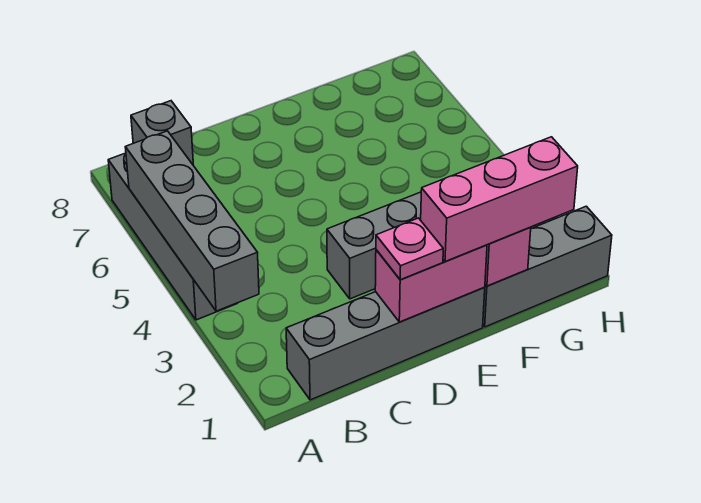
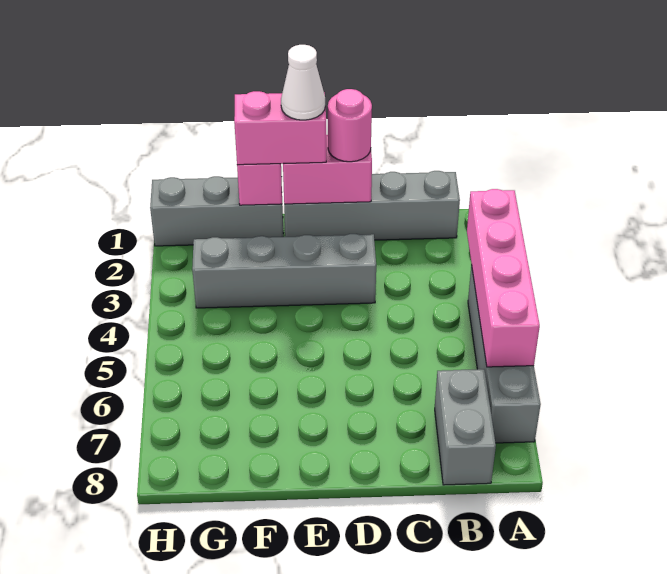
grey brick A3:A6 level 2 -> pink brick A3:A6 level 2
grey brick B8 level 1 -> grey brick B7:B8 level 1
pink plate D1 level 3 -> pink round brick D1 level 3
pink brick E1:G1 level 3 -> pink brick E1:F1 level 3
none -> white cone E1 level 4

